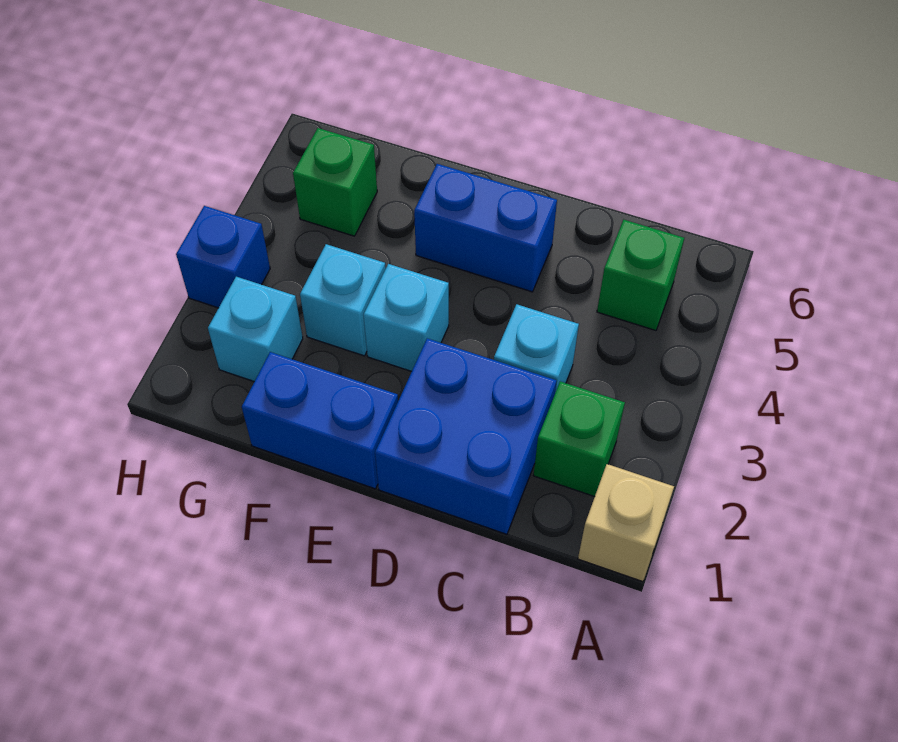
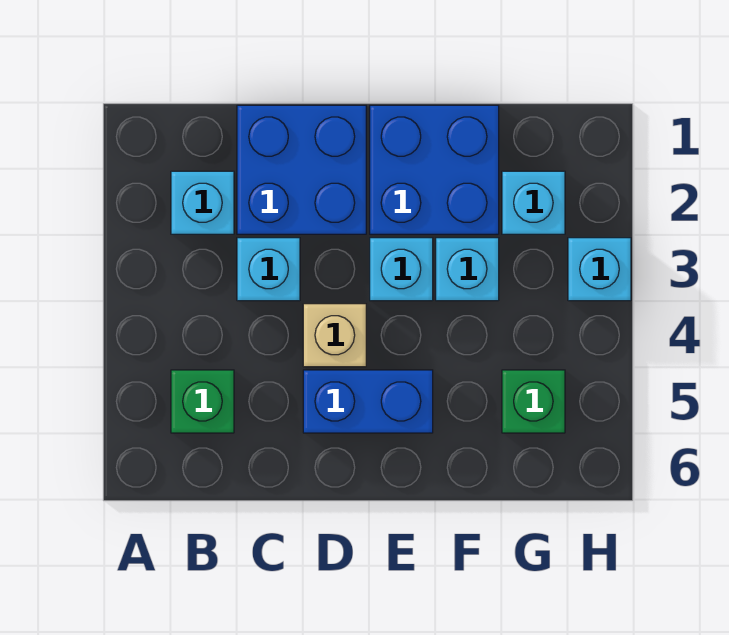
tan brick A1 level 1 -> tan brick D4 level 1
green brick B2 level 1 -> cyan brick B2 level 1
blue brick E1:F1 level 1 -> blue brick E1:F2 level 1
blue brick H3 level 1 -> cyan brick H3 level 1

